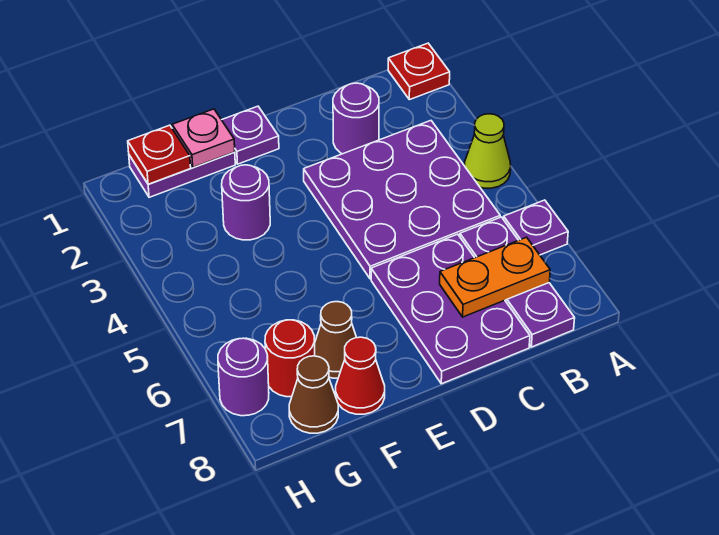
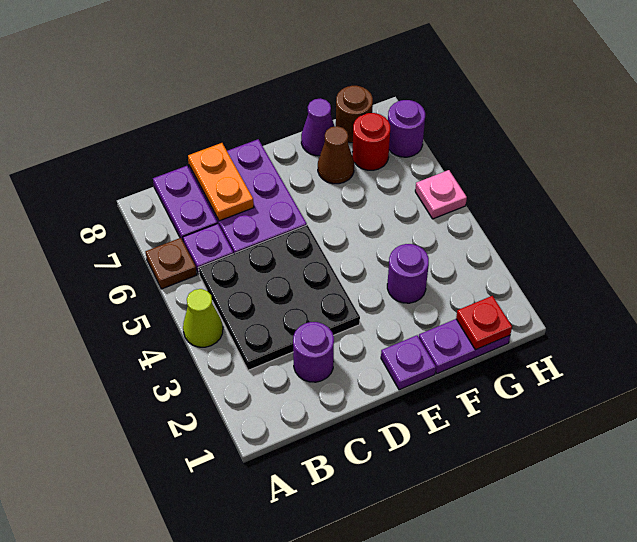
red plate A1 level 1 -> none
purple plate A6 level 1 -> brown plate A6 level 1
purple plate B3:D5 level 1 -> black plate B3:D5 level 1
orange plate B7:C7 level 2 -> orange plate C7:C8 level 2
pink plate F1 level 2 -> pink plate H5 level 1
red cone F8 level 1 -> purple cone F8 level 1
brown cone G8 level 1 -> brown round brick G8 level 1

